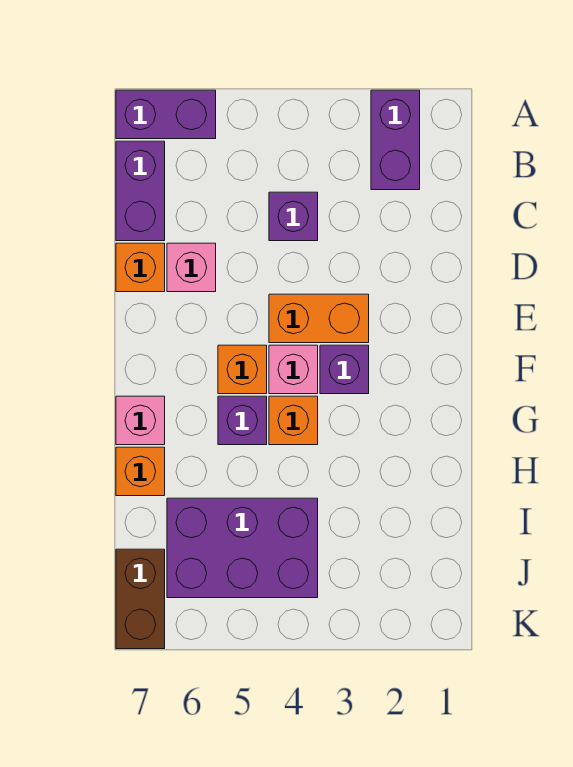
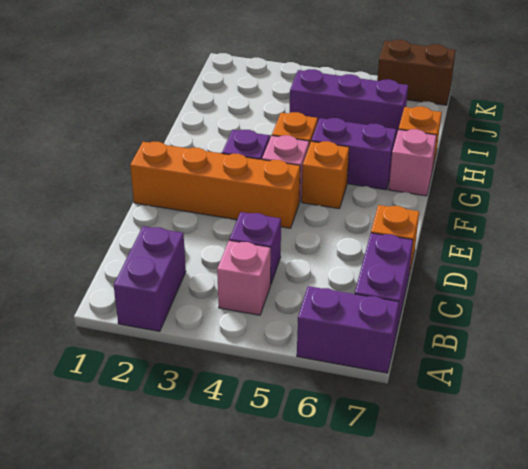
pink brick D6 level 1 -> pink brick B4 level 1
orange brick E3:E4 level 1 -> orange brick E1:E4 level 1
purple brick G5 level 1 -> purple brick G5:G6 level 1
purple brick I4:J6 level 1 -> purple brick I4:I6 level 1
brown brick J7:K7 level 1 -> brown brick K6:K7 level 1

